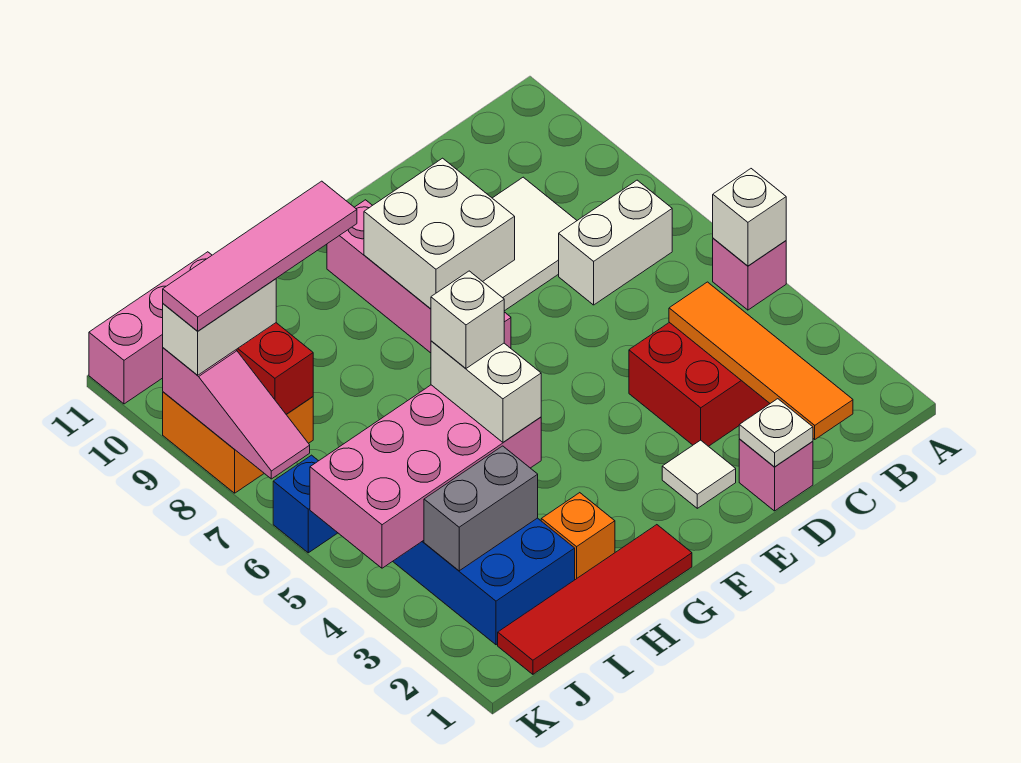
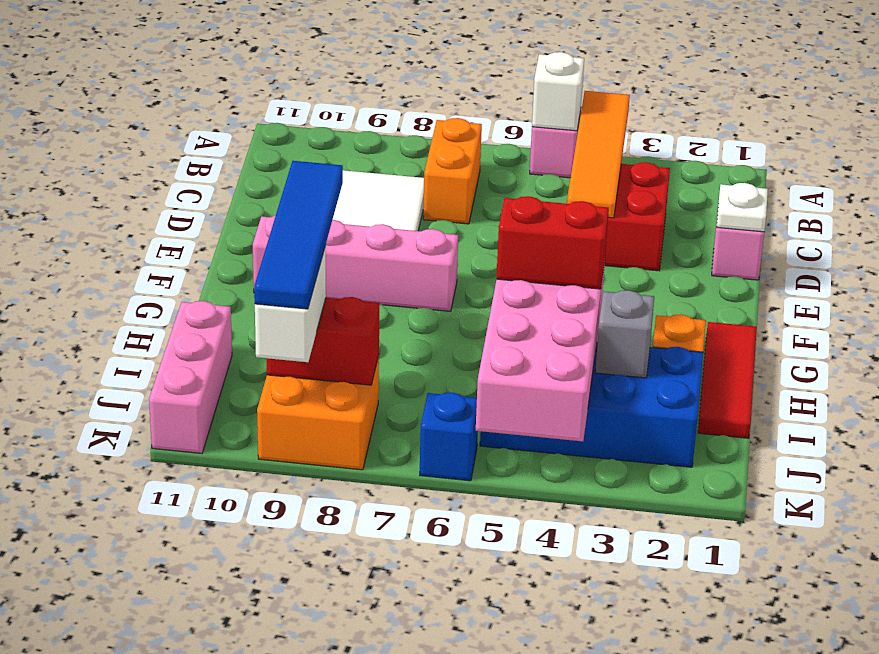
white brick B7:C7 level 1 -> orange brick B7:C7 level 1
orange tile C1:C4 level 2 -> orange tile A4:D4 level 2
white tile E2 level 1 -> none
white brick E8:F9 level 2 -> none
red tile G1:J1 level 1 -> red tile G1:I1 level 1
white brick H4:H5 level 3 -> red brick H4:H5 level 3
white brick H5 level 4 -> none
pink tile H9:K9 level 4 -> blue tile H9:K9 level 4
grey brick I3:J3 level 2 -> grey brick I3 level 2
pink slope K7:K9 level 2 top 9 -> none

